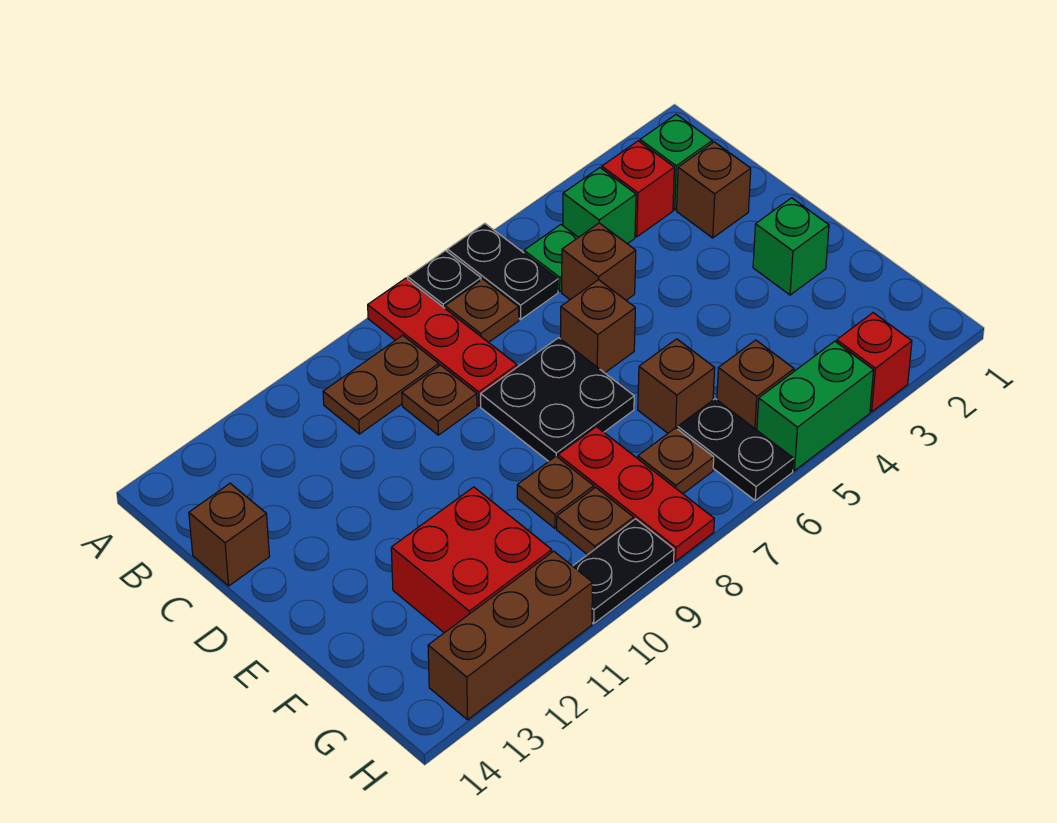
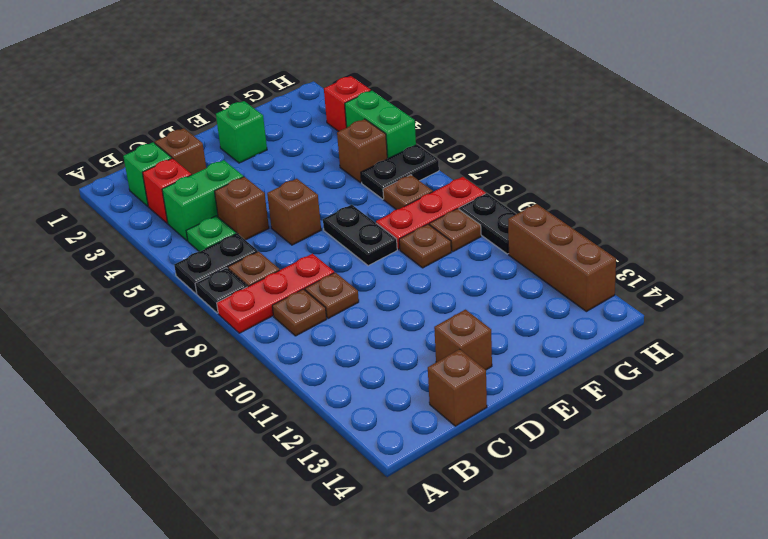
green brick B4 level 1 -> green brick B4:C4 level 1
brown plate B9:B10 level 1 -> brown plate B9 level 1
black plate D7:E8 level 1 -> black plate E7:E8 level 1
brown brick F6 level 1 -> brown brick D13 level 1
red brick F11:G12 level 1 -> none

